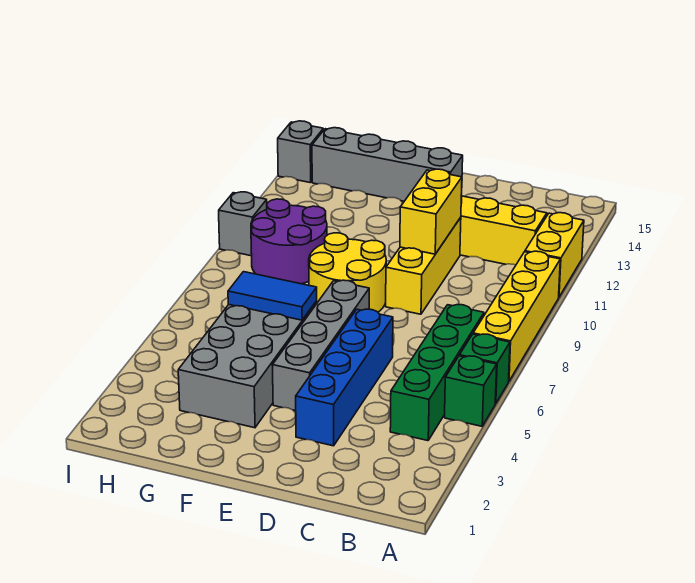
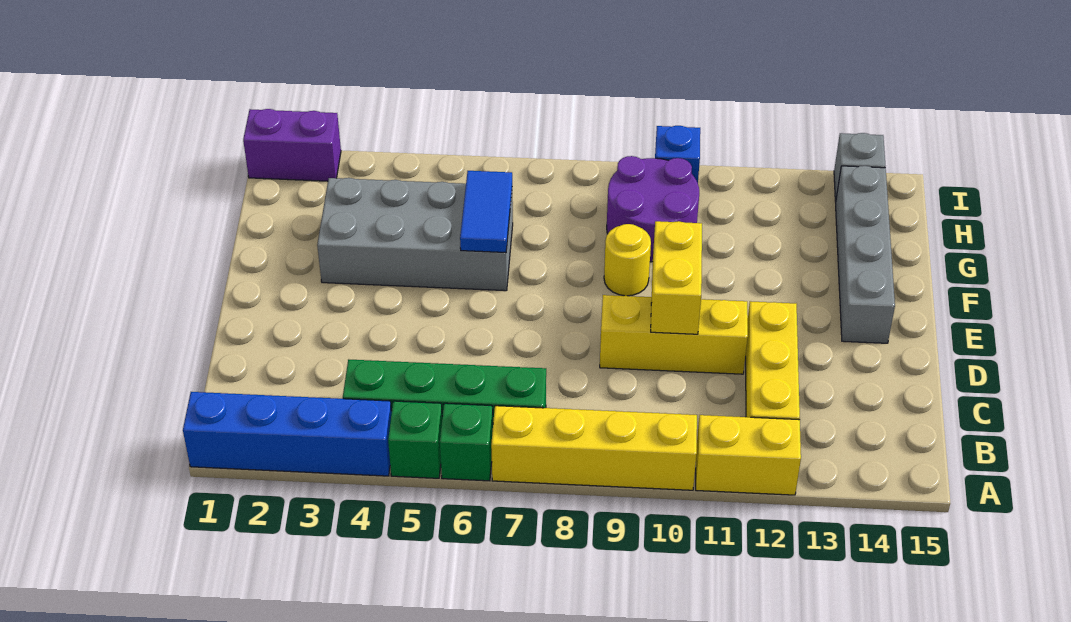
blue brick D3:D6 level 1 -> blue brick A1:A4 level 1
yellow brick D10:D11 level 2 -> yellow brick D10:E10 level 2
grey brick E4:E7 level 1 -> none
yellow round brick E8:F9 level 1 -> yellow round brick F9 level 1
none -> purple brick I1:I2 level 1
grey brick I10 level 1 -> blue brick I10 level 1

